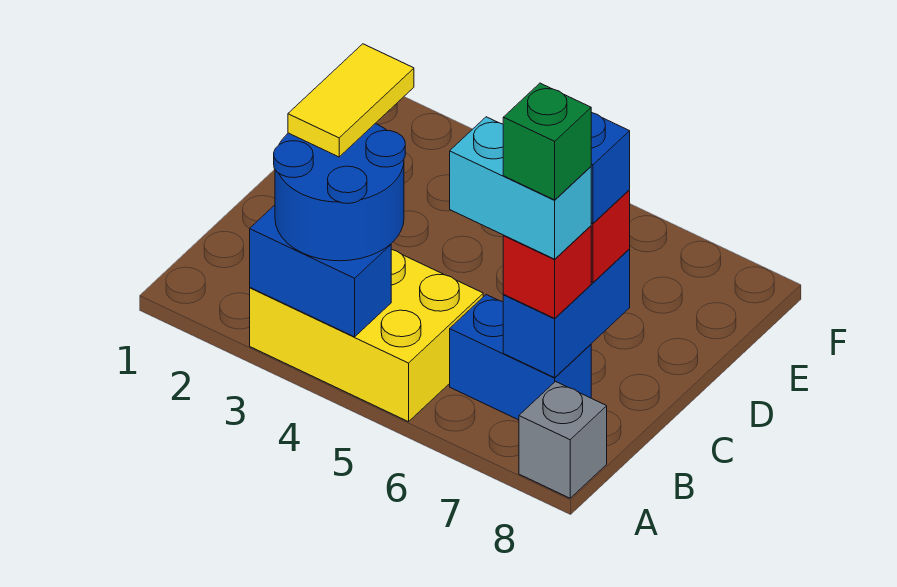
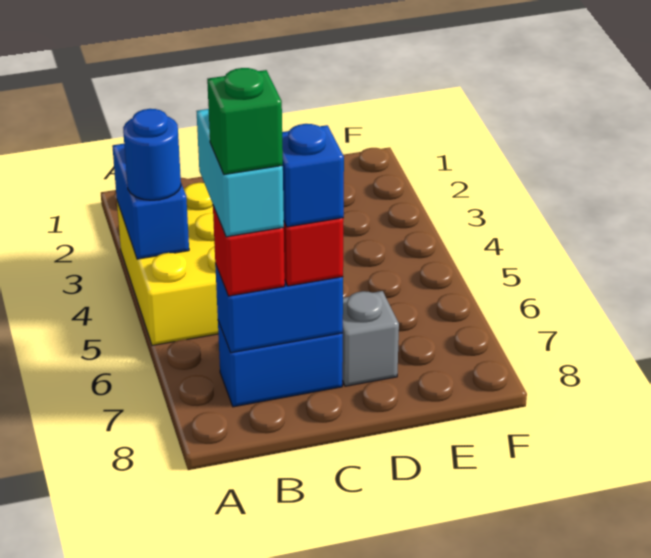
blue round brick A3:B4 level 3 -> blue round brick A4 level 3
grey brick A8 level 1 -> grey brick D7 level 1
yellow tile B3:C3 level 4 -> none
blue brick B6:B7 level 1 -> blue brick B7:C7 level 1

